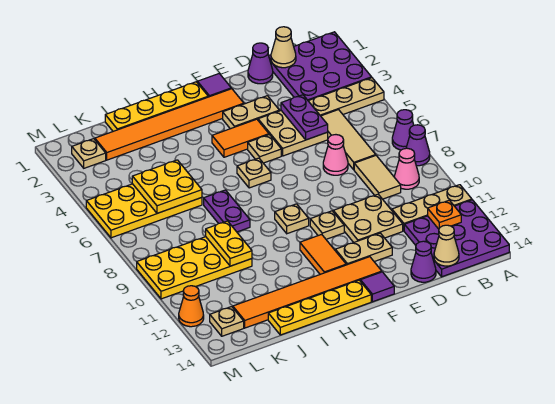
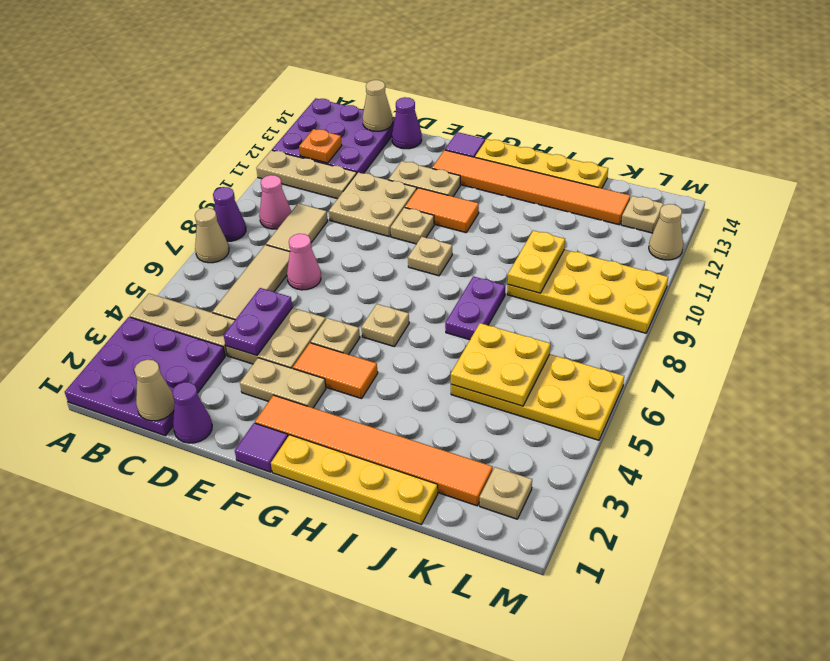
purple cone A7 level 1 -> tan cone A7 level 1
orange tile G11:G12 level 1 -> orange tile F11:G11 level 1
orange cone M12 level 1 -> tan cone M12 level 1

